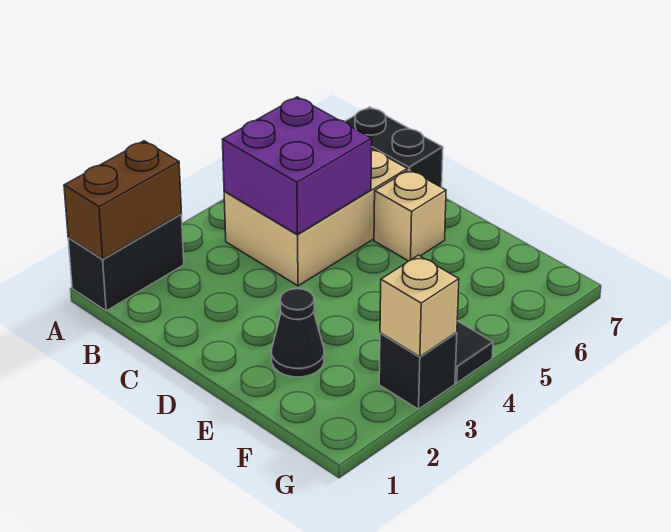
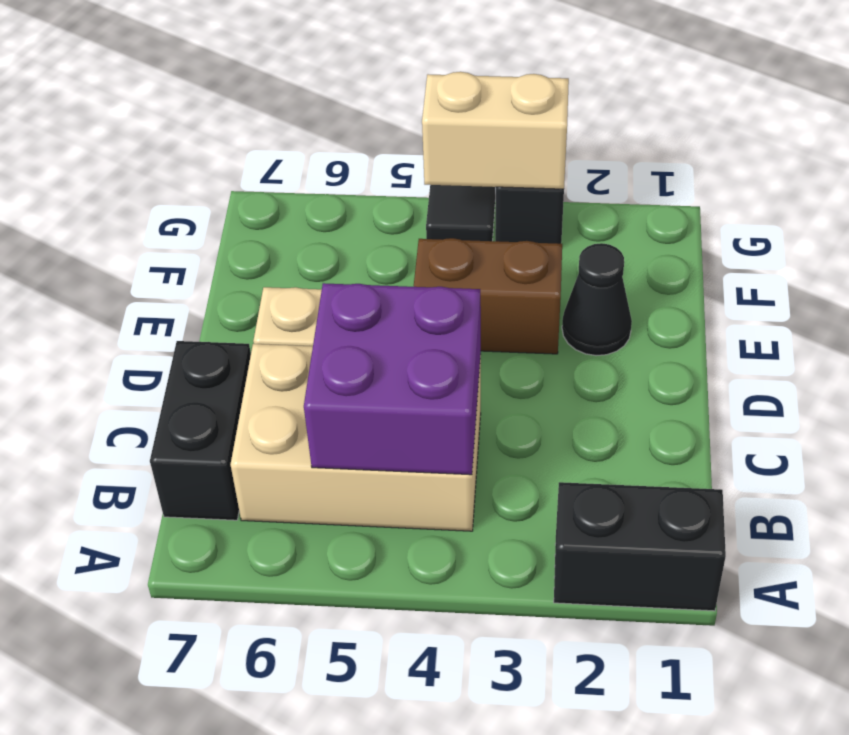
brown brick A1:A2 level 2 -> brown brick E3:E4 level 1
tan brick G3 level 2 -> tan brick G3:G4 level 2

